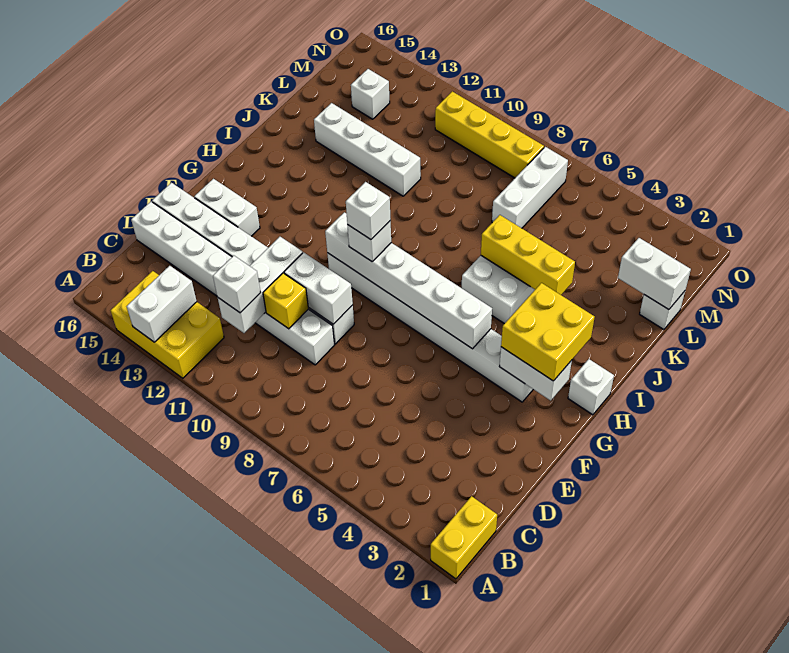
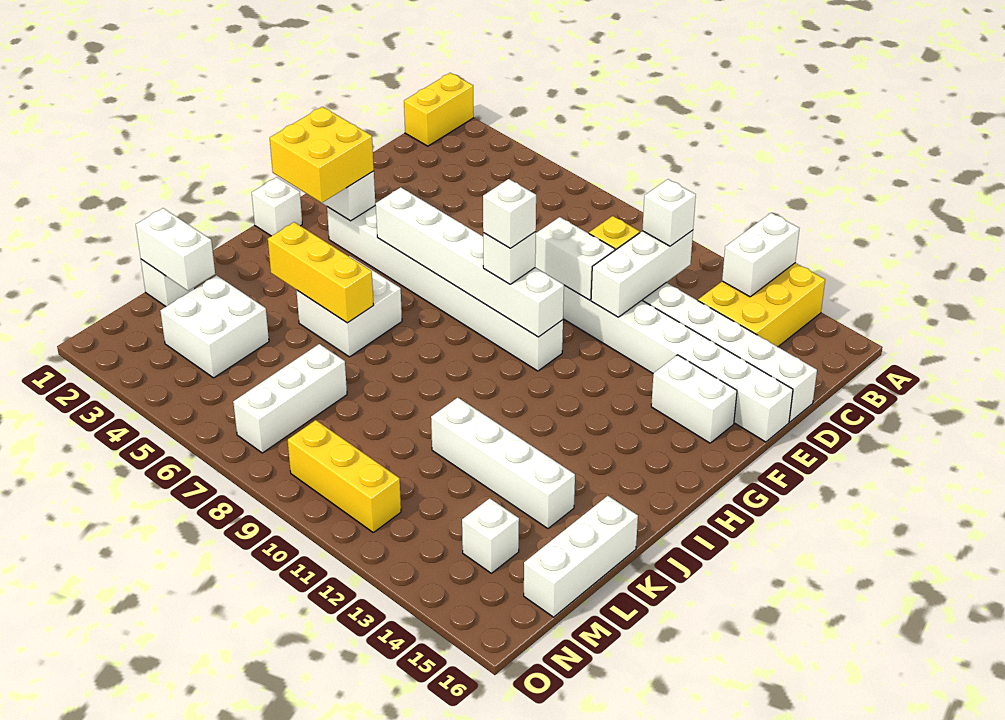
yellow brick A12:B14 level 1 -> yellow brick A13:C14 level 1
none -> white brick K16:M16 level 1
none -> white brick L3:M4 level 1
yellow brick N8:N11 level 1 -> yellow brick N9:N11 level 1

